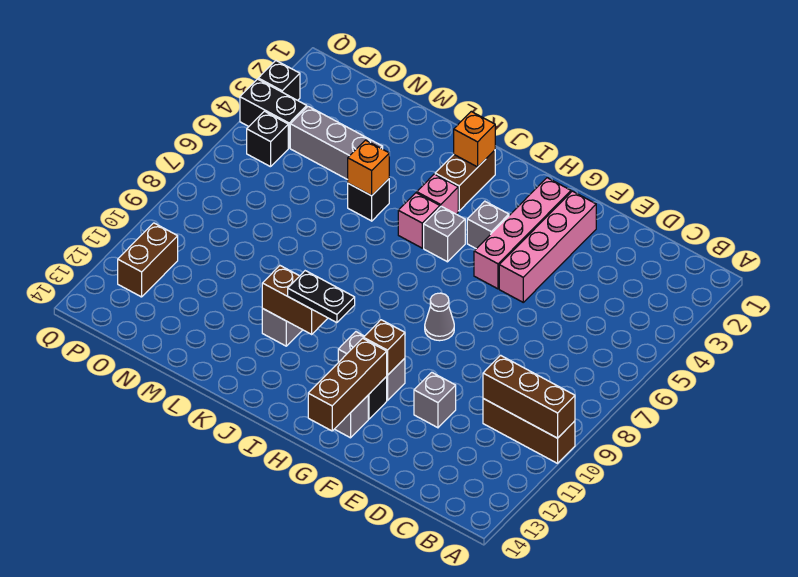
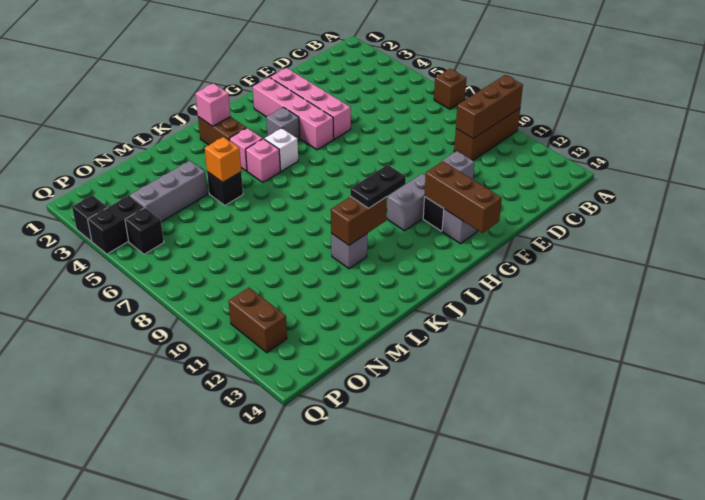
grey cone G8 level 1 -> none
brown brick G11 level 2 -> brown brick A7 level 1
grey brick I5 level 1 -> white brick I5 level 1
orange brick J2 level 2 -> pink brick J2 level 2

